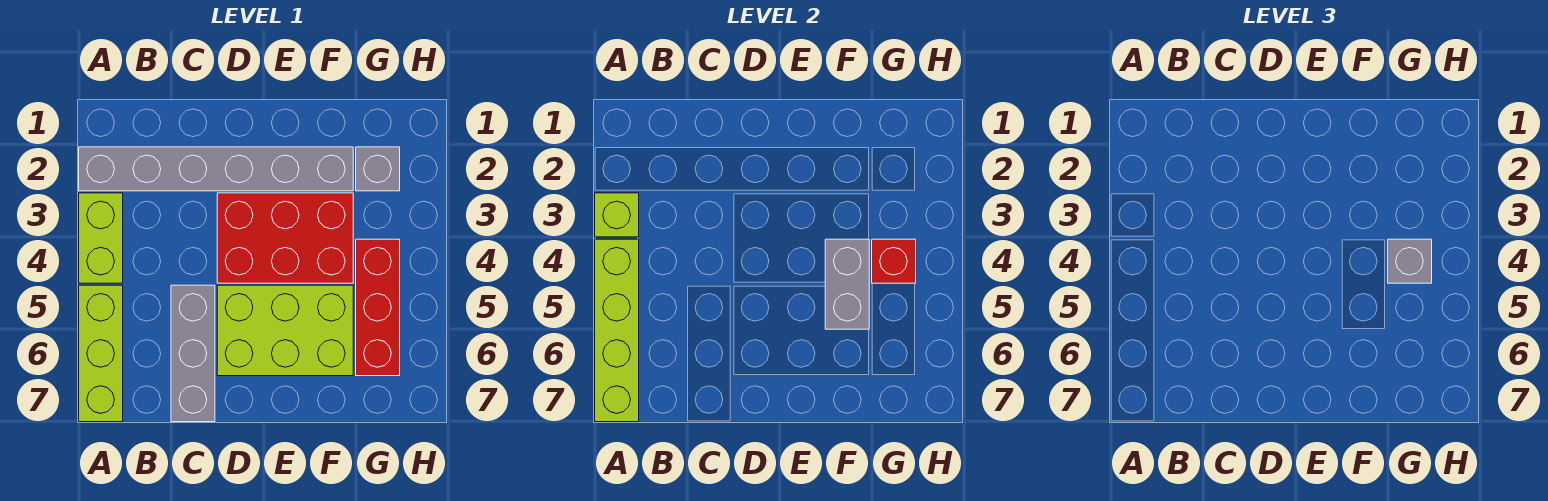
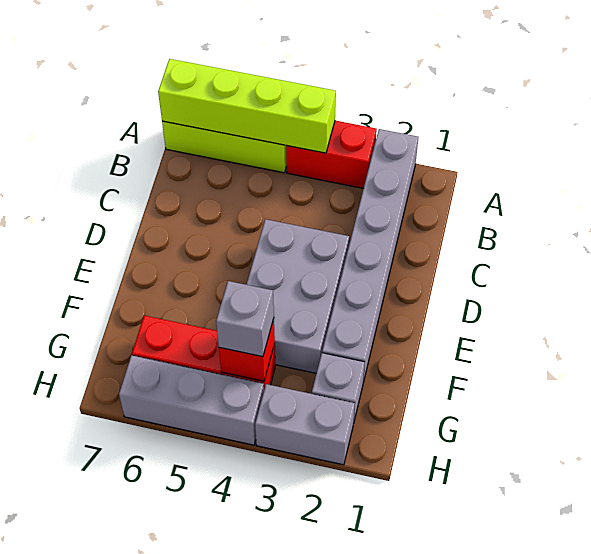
lime brick A3:A4 level 1 -> red brick A3:A4 level 1
lime brick A3 level 2 -> none
grey brick C5:C7 level 1 -> grey brick H4:H6 level 1
red brick D3:F4 level 1 -> grey brick D3:F4 level 1
lime brick D5:F6 level 1 -> none
grey brick F4:F5 level 2 -> grey brick H2:H3 level 1

